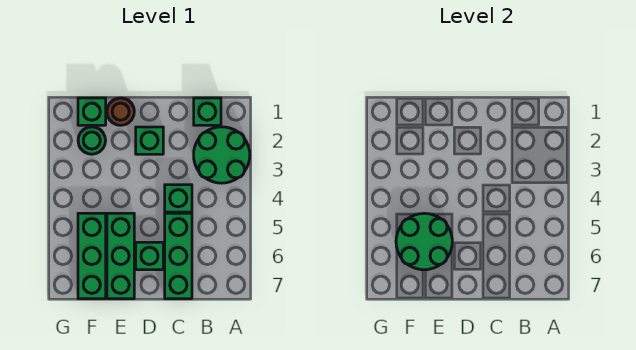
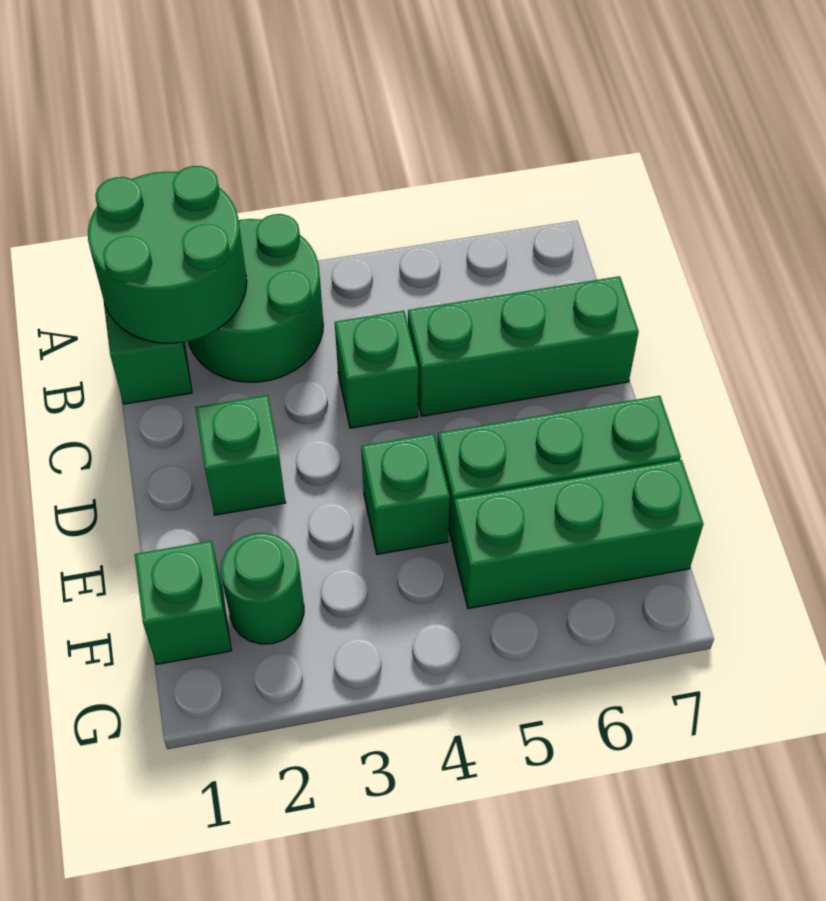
green brick D6 level 1 -> green brick E4 level 1
brown round brick E1 level 1 -> none
green round brick E5:F6 level 2 -> green round brick A1:B2 level 2

